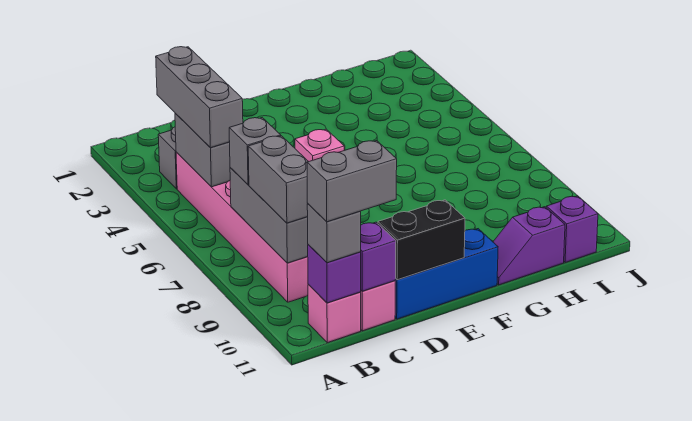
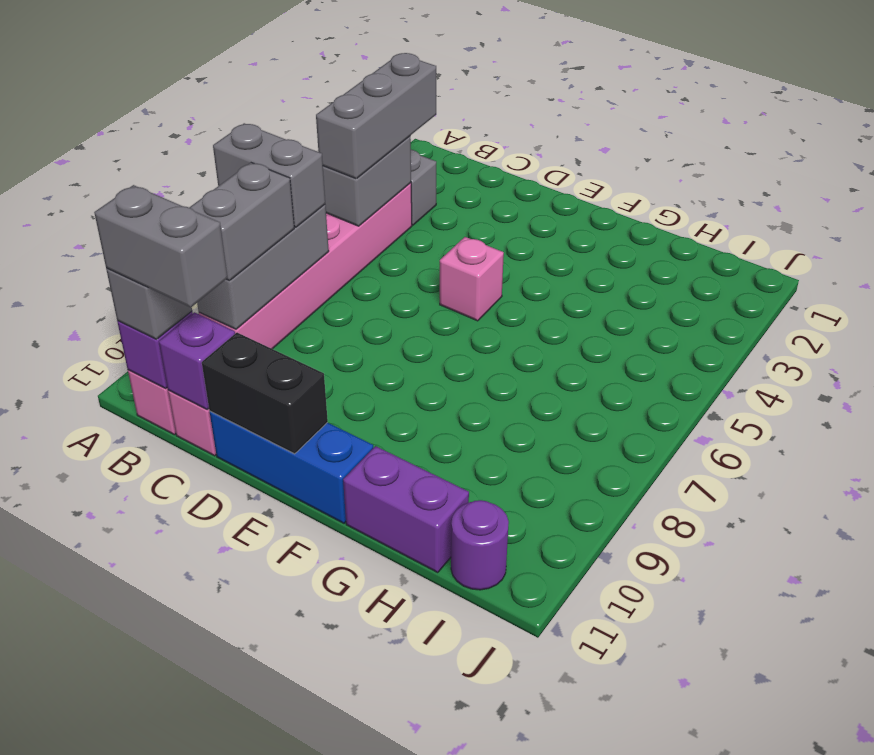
grey brick B7 level 3 -> grey brick A7:B7 level 3
purple slope G11:H11 level 1 top H -> purple brick G11:H11 level 1
purple brick I11 level 1 -> purple round brick I11 level 1

